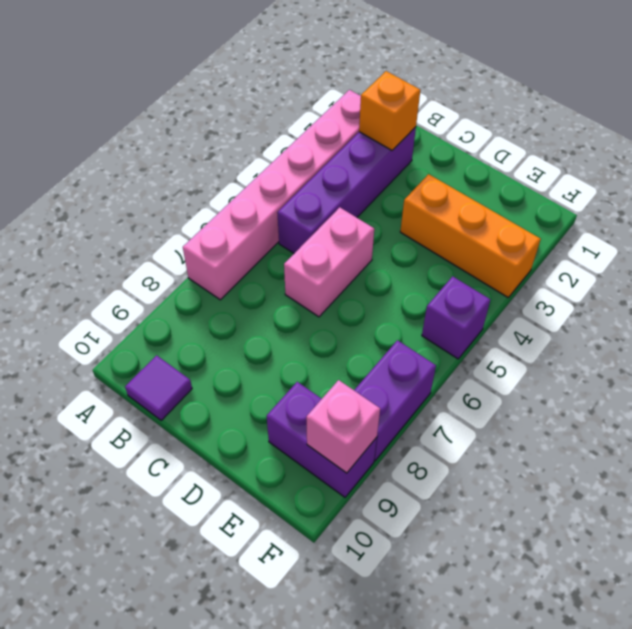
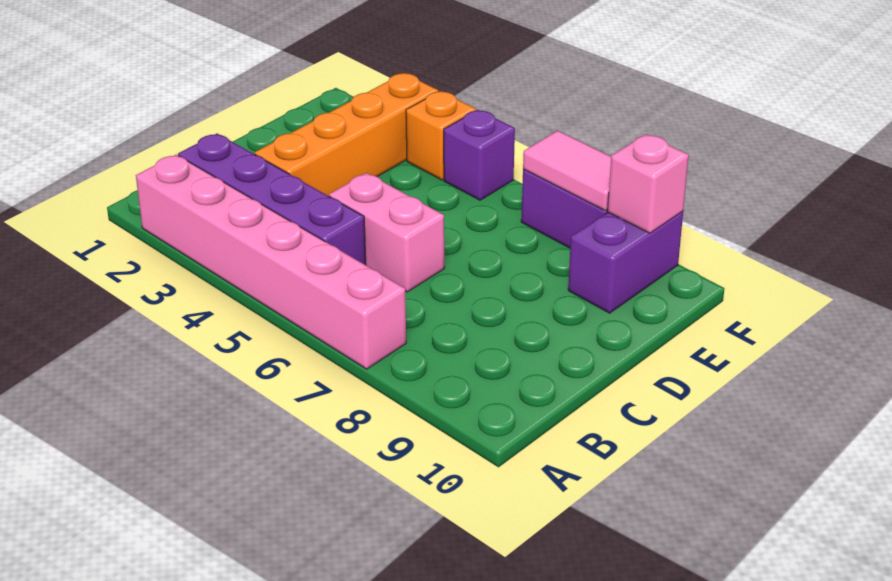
orange brick B2 level 2 -> orange brick F4 level 1
purple tile B10 level 1 -> none
orange brick D3:F3 level 1 -> orange brick C3:F3 level 1
none -> pink tile F7:F8 level 2

